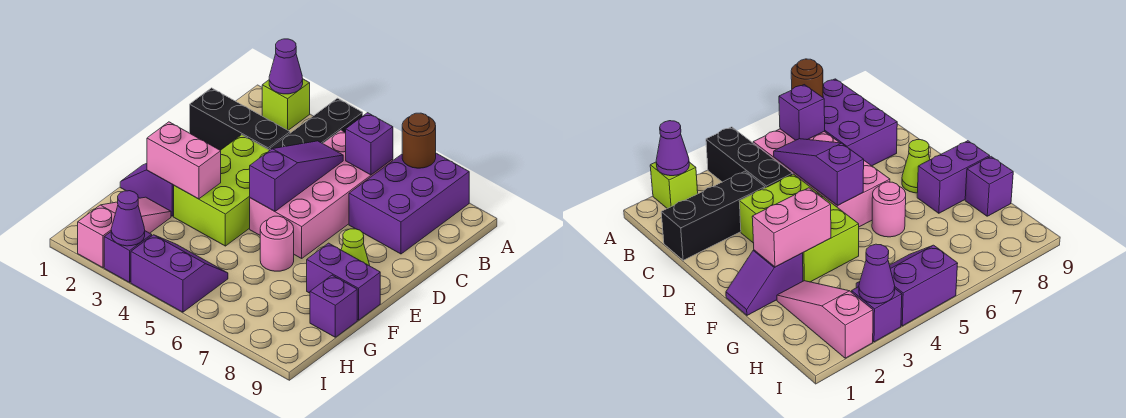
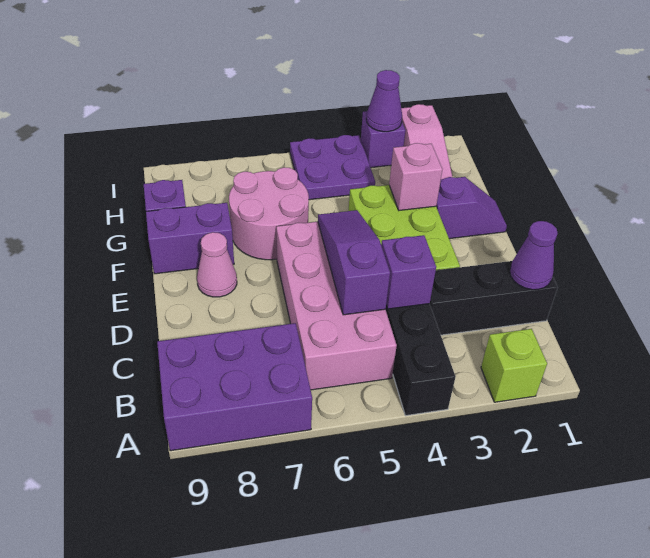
purple cone A2 level 2 -> purple cone C1 level 2
purple brick A7:C8 level 1 -> purple brick A7:B9 level 1
brown round brick A7 level 2 -> none
purple brick B6 level 2 -> purple brick C4 level 2
purple slope C5:E5 level 2 top E -> purple slope C5:E5 level 2 top C
lime cone E8 level 1 -> pink cone E8 level 1
pink brick F2:F3 level 2 -> pink brick F3 level 2
pink round brick F6 level 1 -> pink round brick F6:G7 level 1
purple slope H4:I5 level 1 top I -> purple plate H4:I5 level 1

